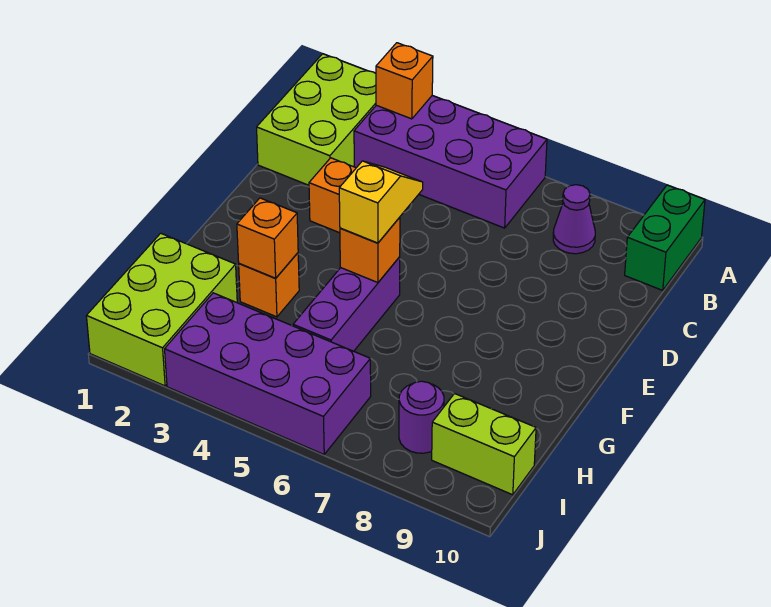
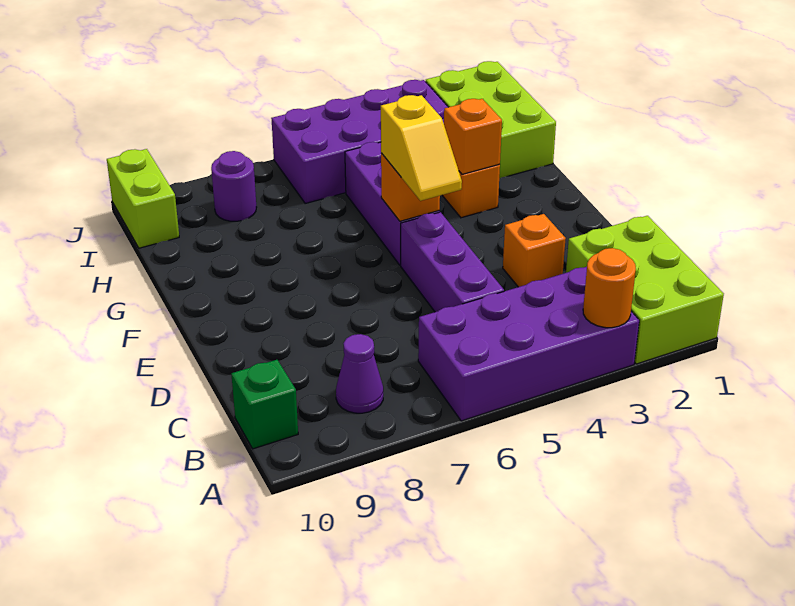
orange brick A3 level 2 -> orange round brick A3 level 2
green brick A10:B10 level 1 -> green brick B10 level 1
none -> purple brick C5:E5 level 1
lime brick I9:I10 level 1 -> lime brick I10:J10 level 1

